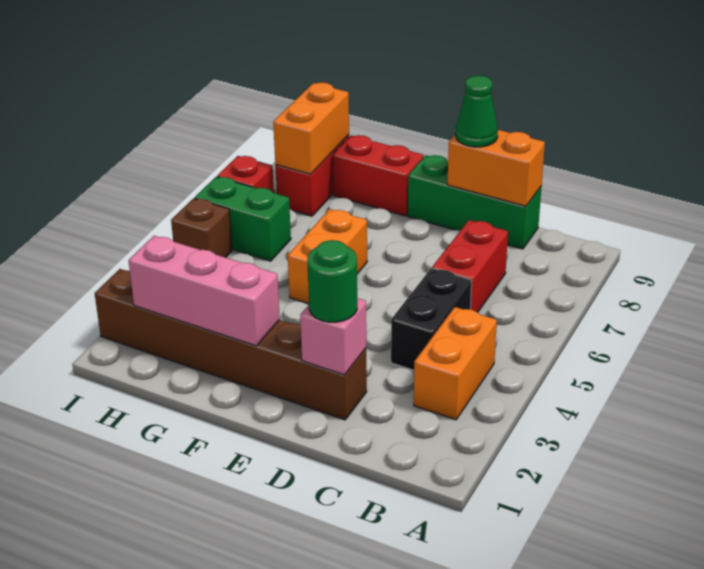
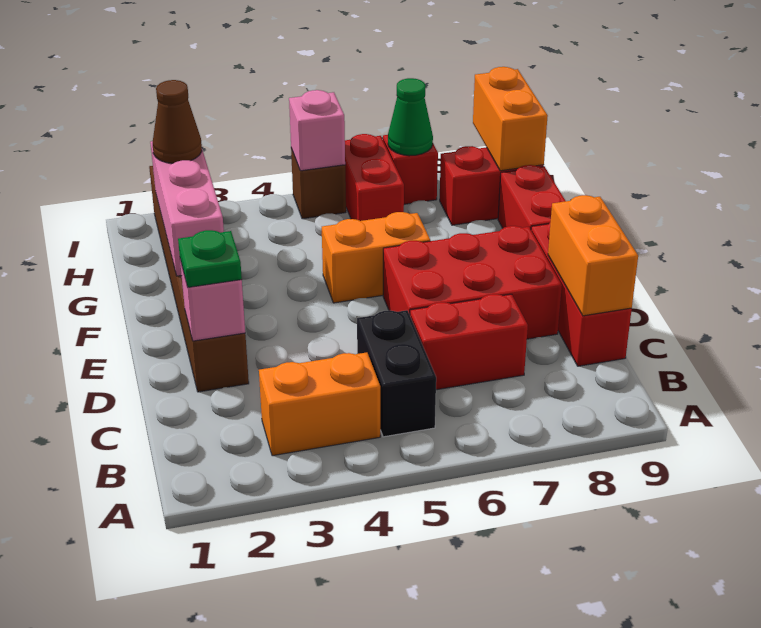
black brick C4:C5 level 1 -> black brick B5:C5 level 1
green brick C9:E9 level 1 -> red brick C9:E9 level 1
green round brick D2 level 3 -> green plate D2 level 3
none -> red brick D6:E8 level 1
green cone D9 level 3 -> green cone I7 level 2
none -> brown cone H2 level 3
green brick H6:I6 level 1 -> red brick H6:I6 level 1
orange brick H8:H9 level 2 -> orange brick H9:I9 level 2
none -> pink brick I5 level 2

